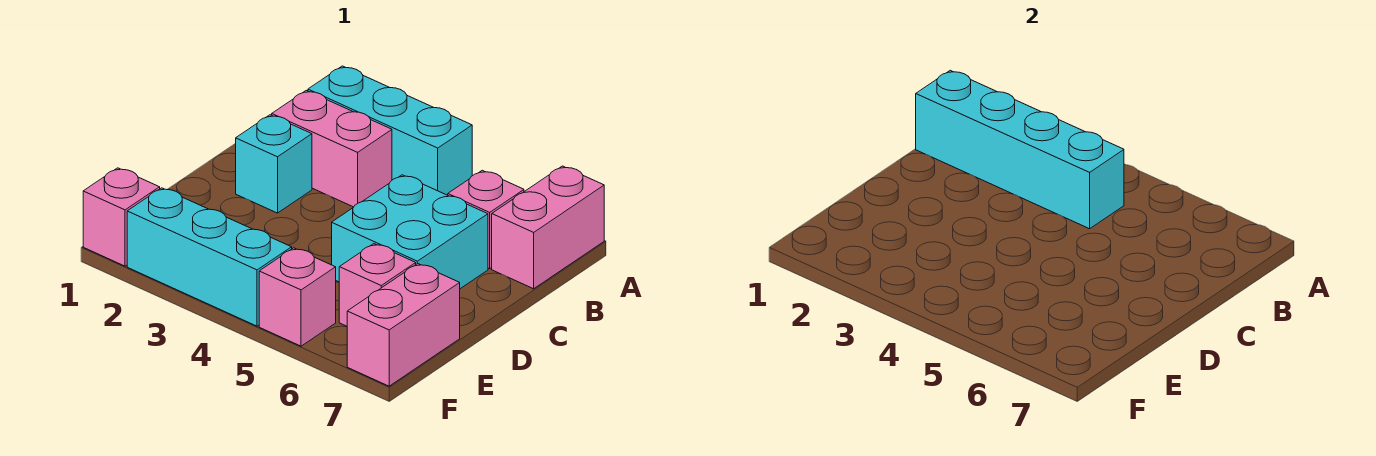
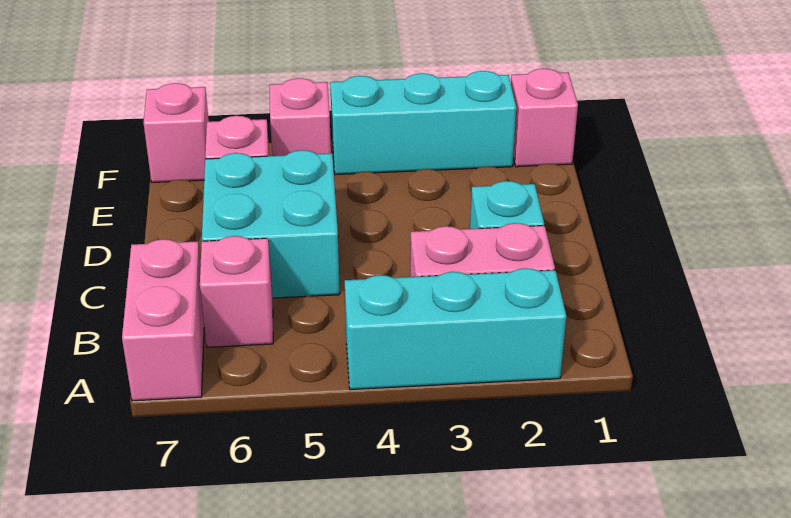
cyan brick B1:B4 level 2 -> none
pink brick E7:F7 level 1 -> pink brick F7 level 1

